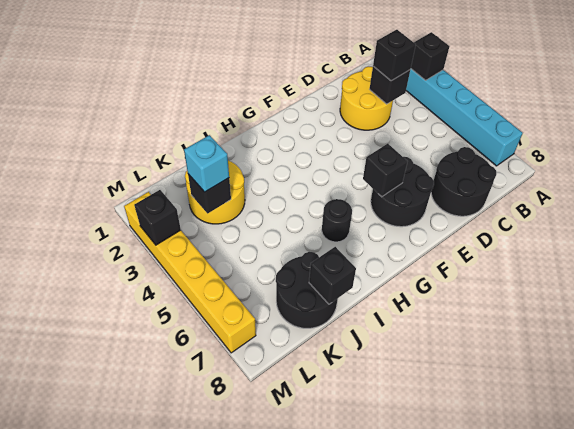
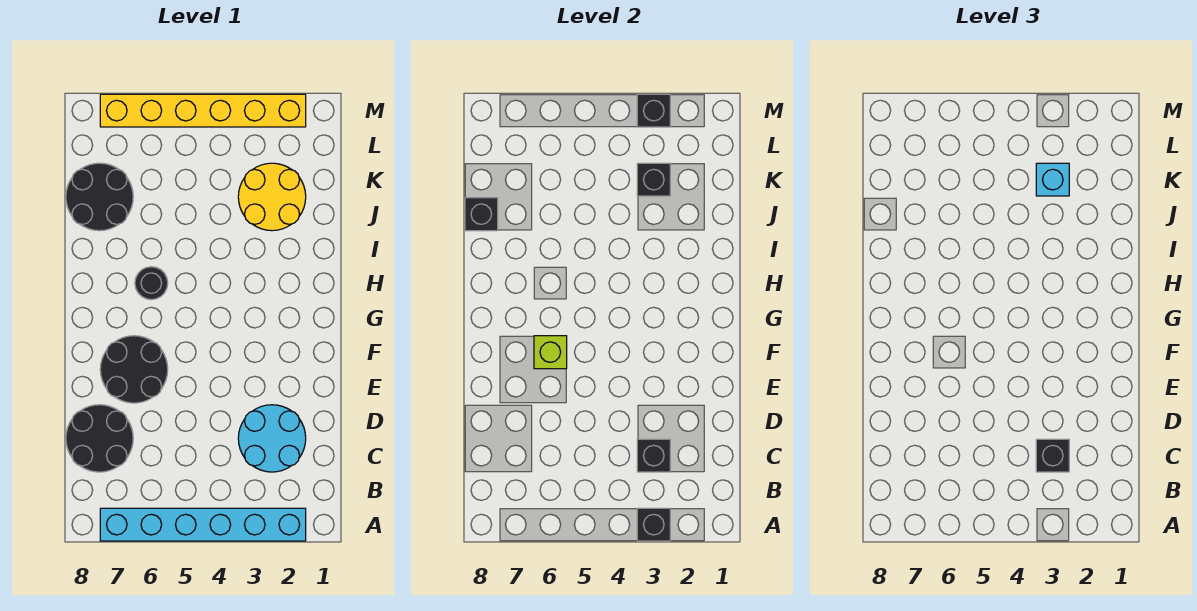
yellow round brick C2:D3 level 1 -> cyan round brick C2:D3 level 1
black brick F6 level 2 -> lime brick F6 level 2

